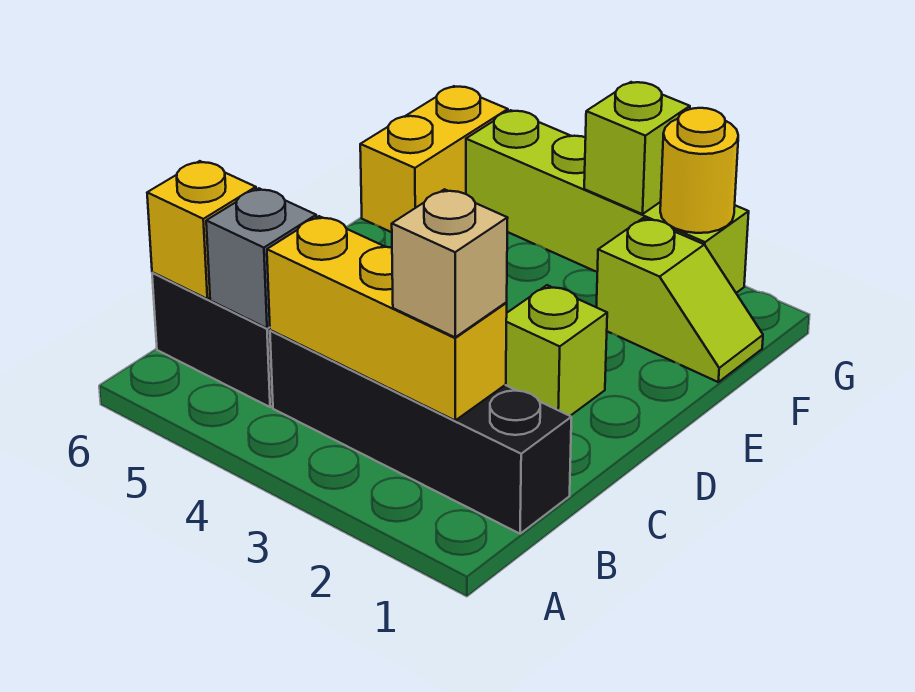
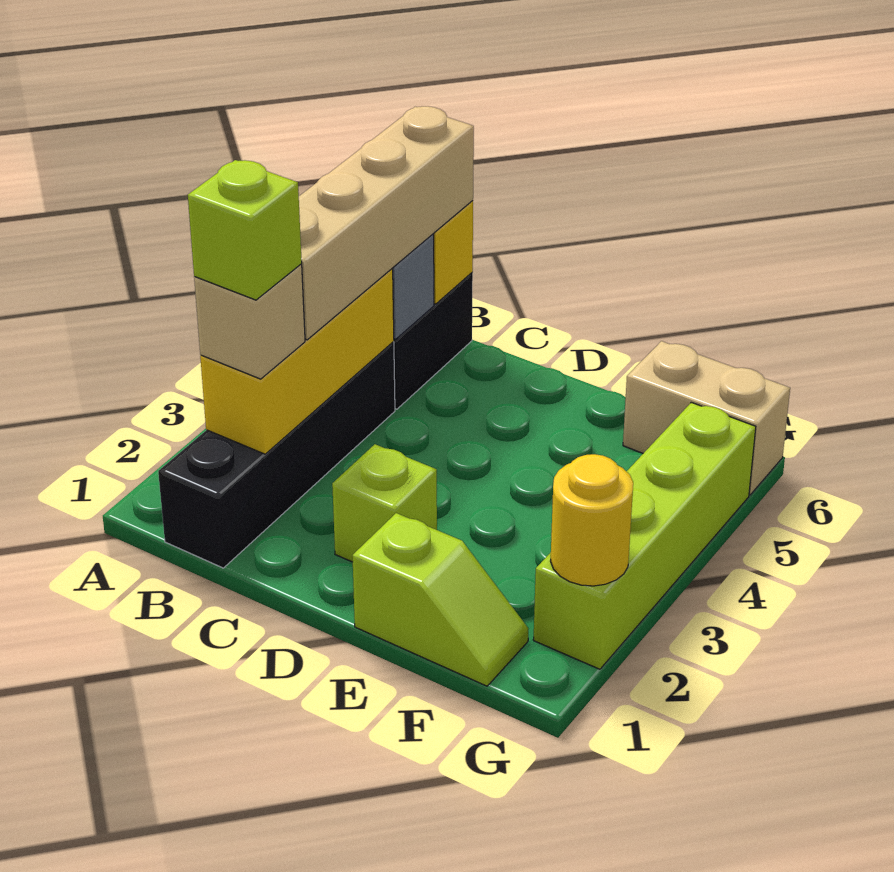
none -> tan brick B3:B6 level 3
lime slope F1:F2 level 1 top 2 -> lime slope E1:F1 level 1 top E
yellow brick F6:G6 level 1 -> tan brick F6:G6 level 1
lime brick G3 level 2 -> lime brick B2 level 4

